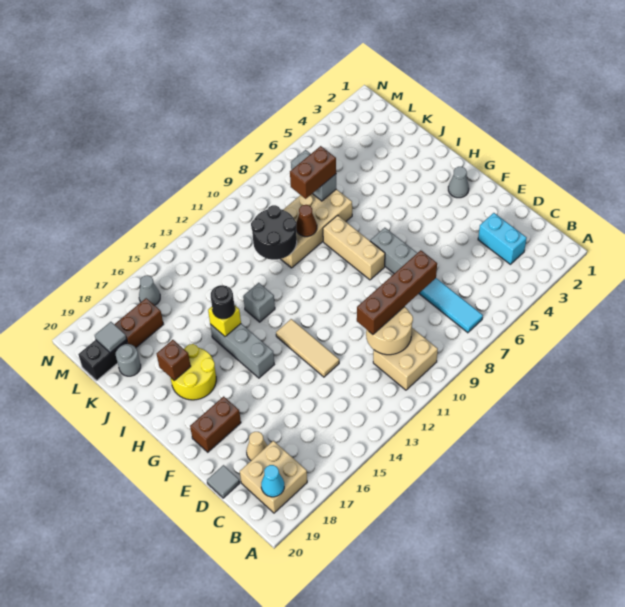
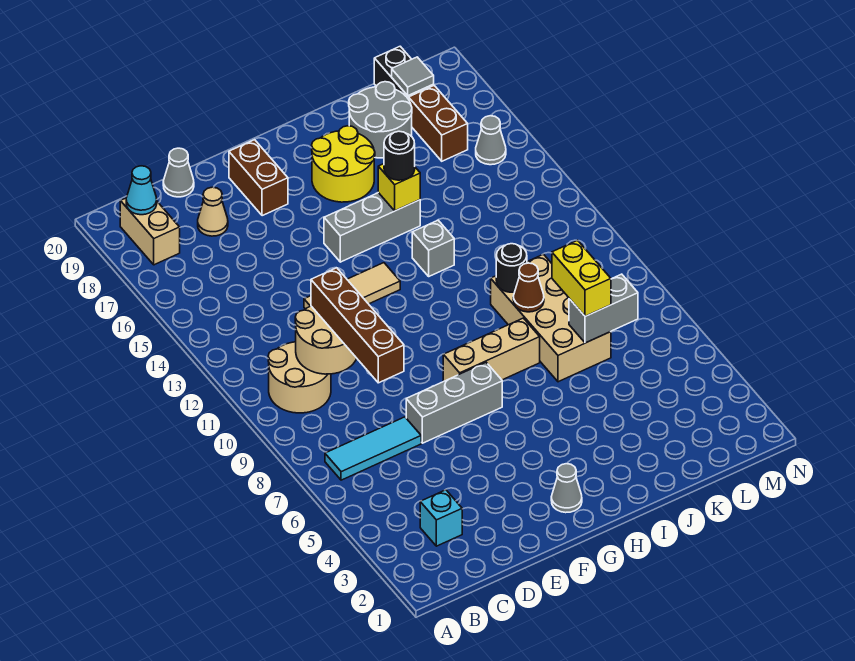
tan brick B10:C11 level 1 -> tan round brick B10:C11 level 1
tan brick B18:C19 level 1 -> tan brick B18:B19 level 1
cyan brick C3:D3 level 1 -> cyan brick C3 level 1
grey tile D20 level 1 -> grey cone D20 level 1
brown brick I18 level 2 -> none
black round brick J10:K11 level 2 -> black round brick J10 level 2
brown brick K7:K8 level 3 -> yellow brick K7:K8 level 3
grey round brick K19 level 1 -> grey round brick J18:K19 level 1

